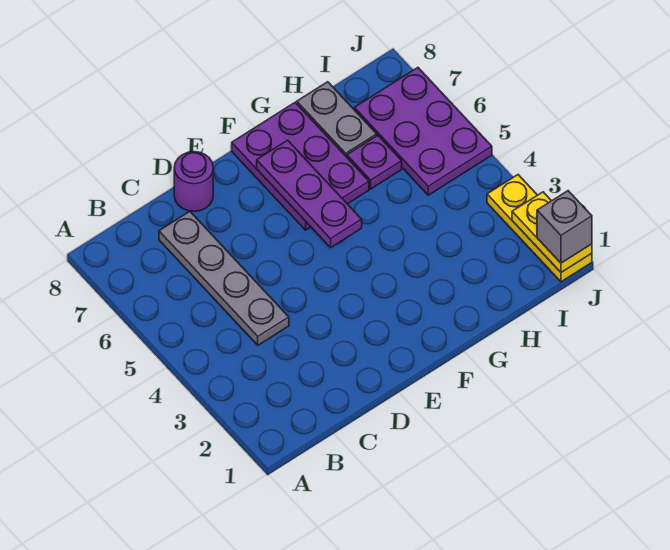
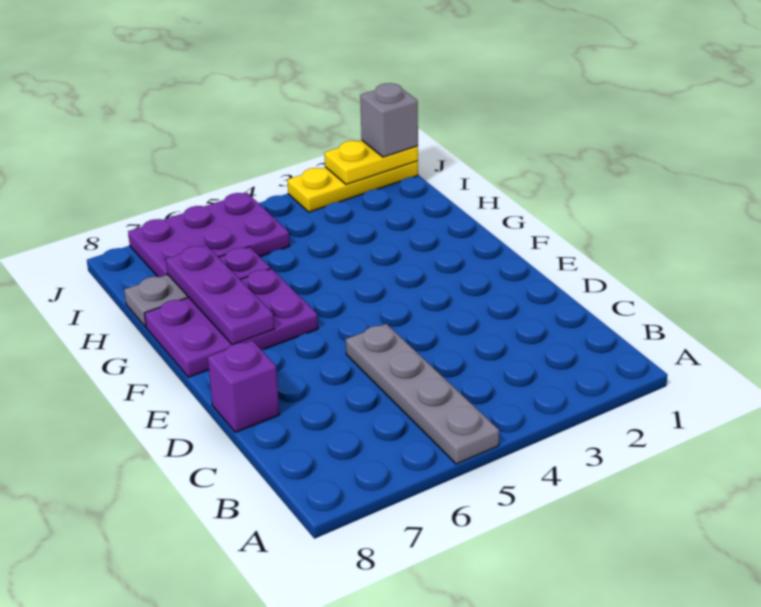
grey plate C4:C7 level 1 -> grey plate A5:D5 level 1
purple round brick D8 level 1 -> purple brick D8 level 1
purple plate F5:F7 level 2 -> purple plate F7:H7 level 2

